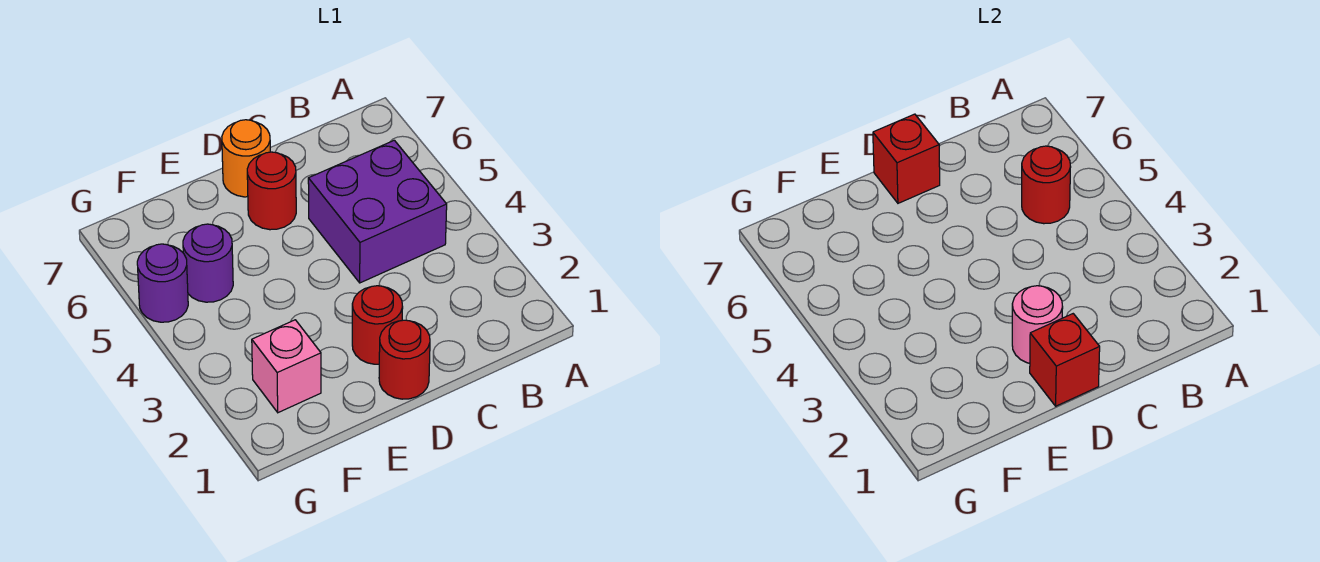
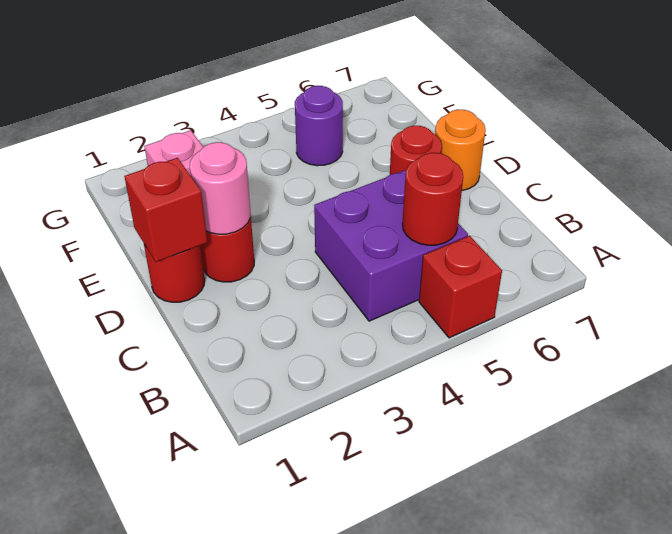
red brick D7 level 2 -> red brick A5 level 1
purple round brick G5 level 1 -> none

